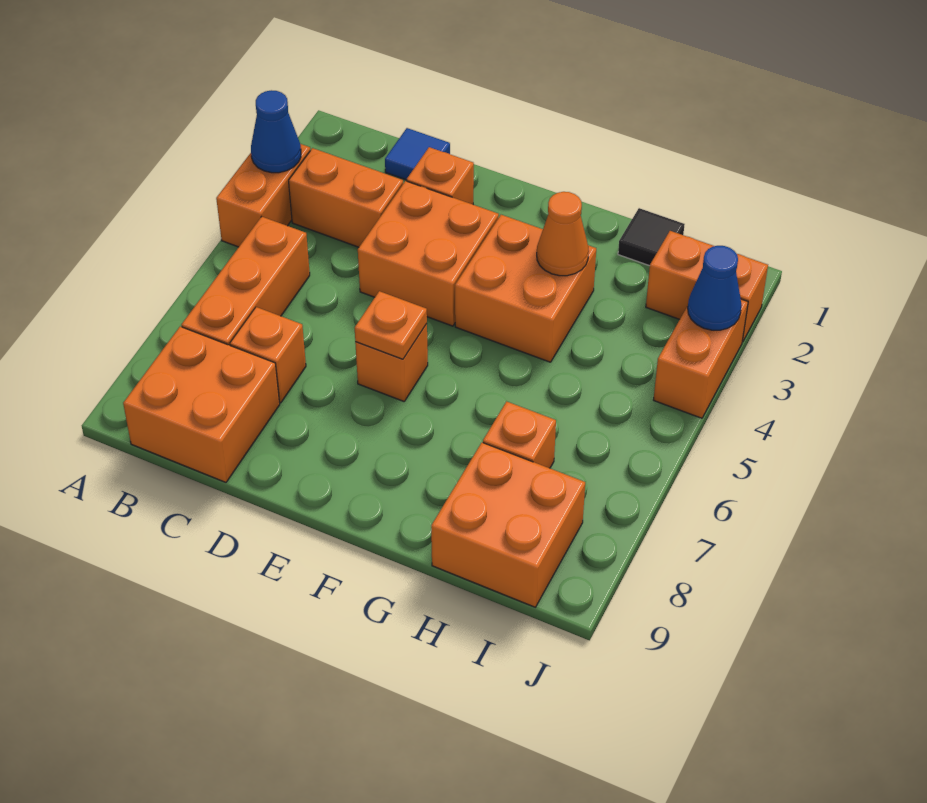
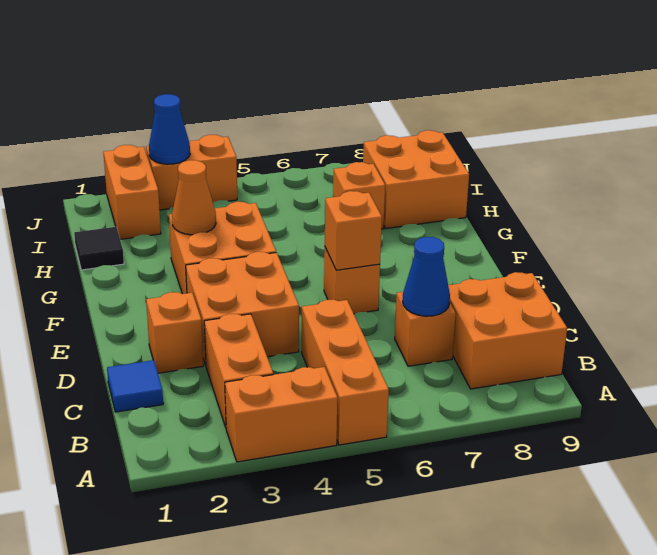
blue cone A3 level 2 -> blue cone C7 level 2
orange brick B5:B7 level 1 -> orange brick A5:C5 level 1
orange plate E6 level 2 -> orange brick E6 level 2

